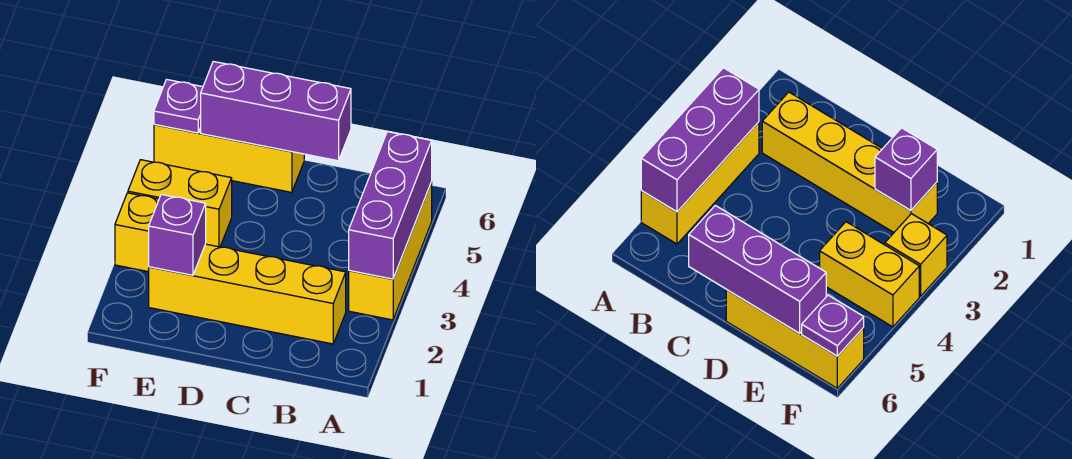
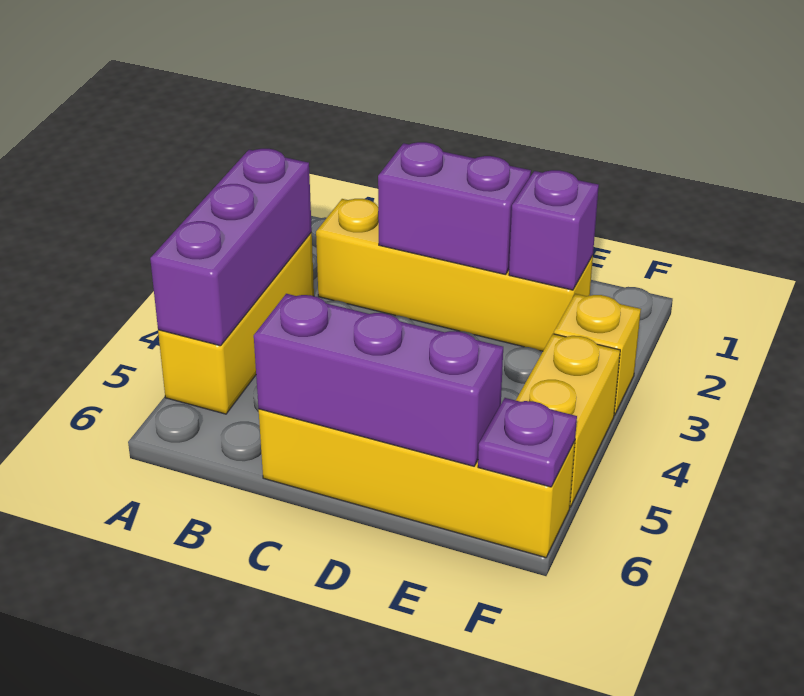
none -> purple brick C2:D2 level 2
yellow brick D6:F6 level 1 -> yellow brick C6:F6 level 1
yellow brick E4:F4 level 1 -> yellow brick F4:F5 level 1

